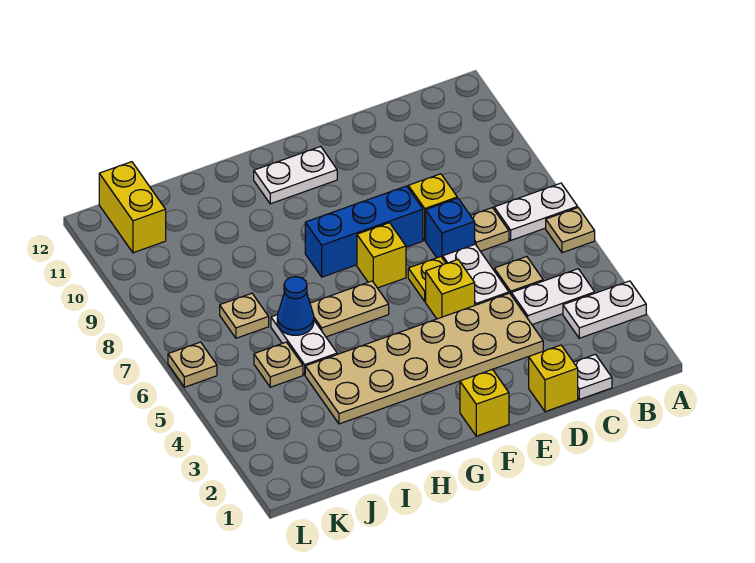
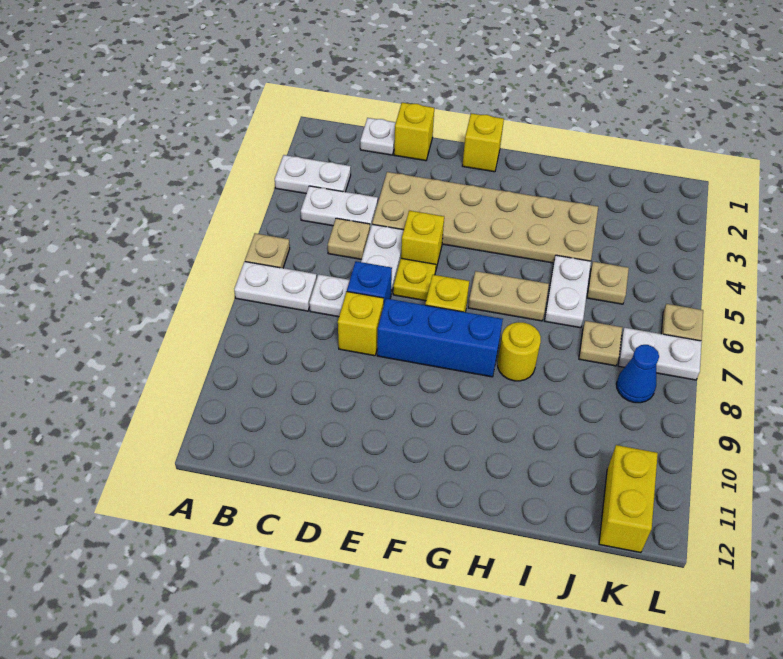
tan plate C7 level 1 -> white plate C7 level 1
white plate F11:G11 level 1 -> white plate K7:L7 level 1
none -> yellow round brick H8 level 1
blue cone I6 level 2 -> blue cone K8 level 1

